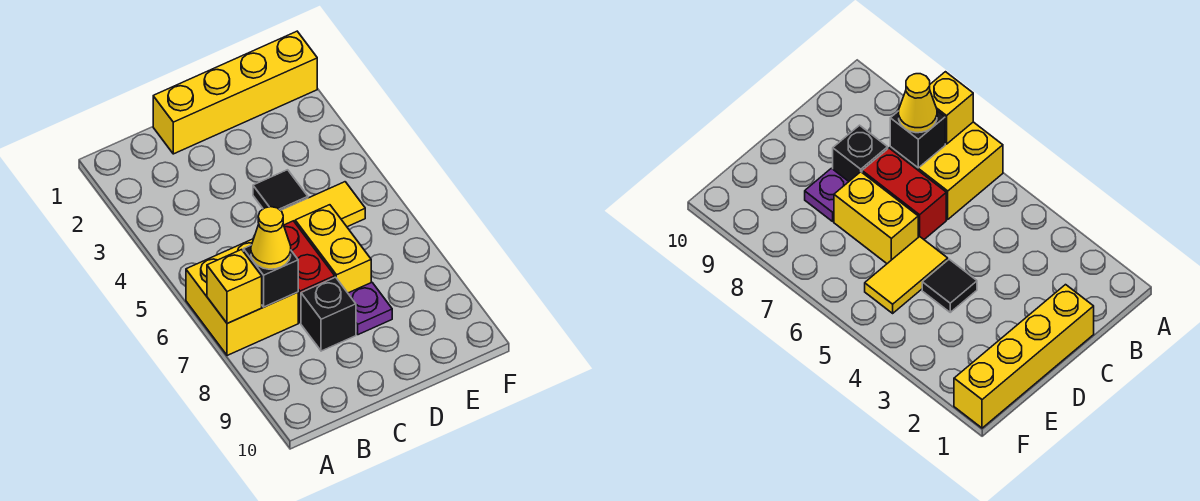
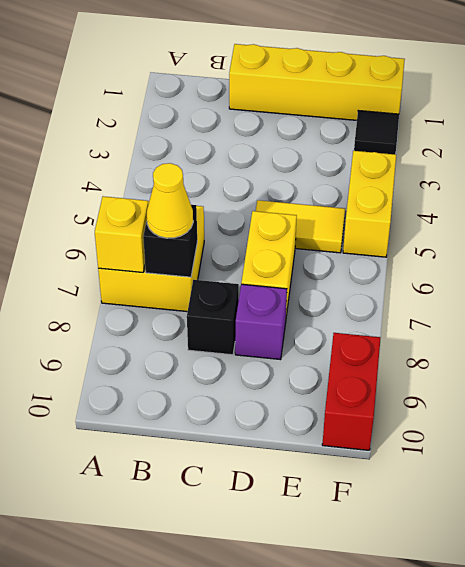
red brick C6:C7 level 1 -> red brick F9:F10 level 1
black tile D4 level 1 -> black tile F2 level 1
purple plate D8 level 1 -> purple brick D8 level 1
none -> yellow brick F4:F5 level 1

